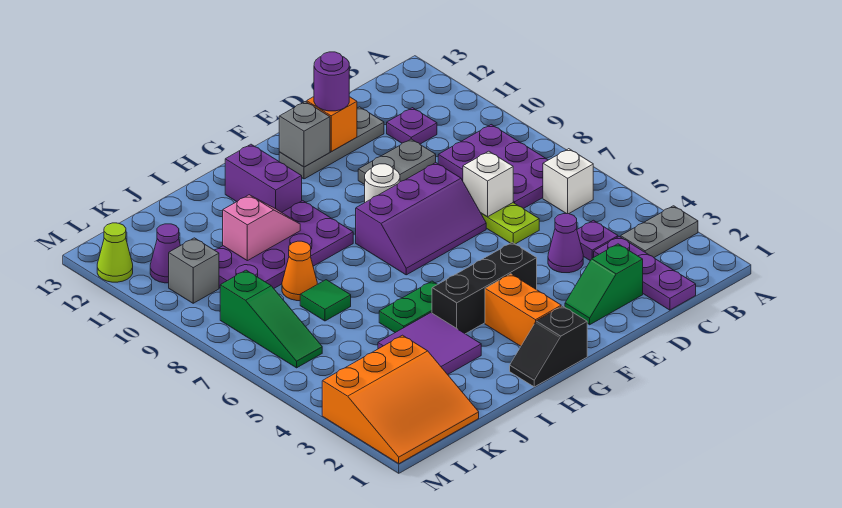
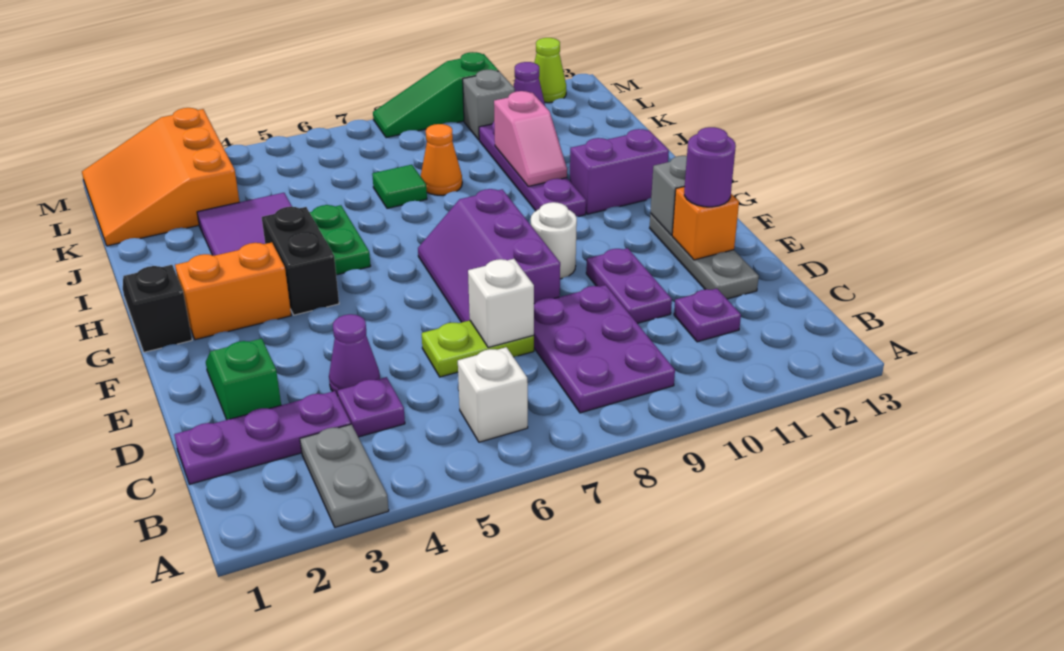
purple plate B7:C9 level 1 -> purple plate B8:D9 level 1
grey plate D10:E10 level 1 -> purple plate D10:E10 level 1
black brick F4:H4 level 1 -> black brick G4:H4 level 1
purple plate H9:K10 level 1 -> purple plate H10:K10 level 1
green slope L6:L8 level 1 top 8 -> green slope M8:M10 level 1 top 10

